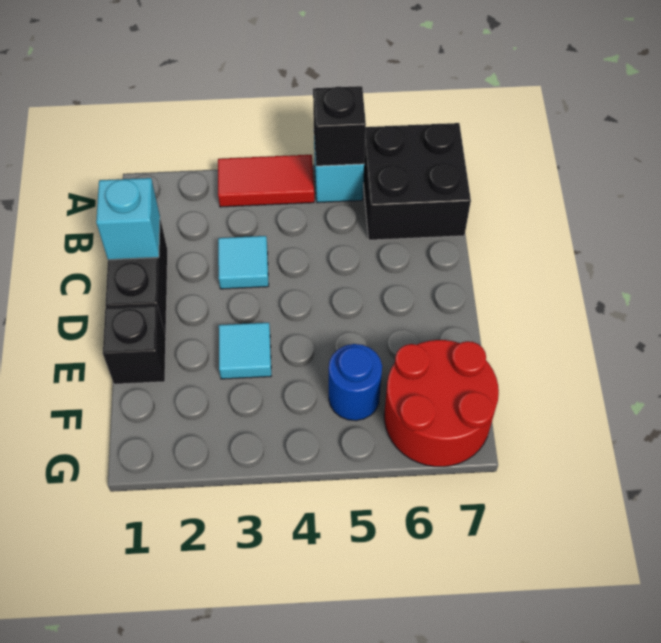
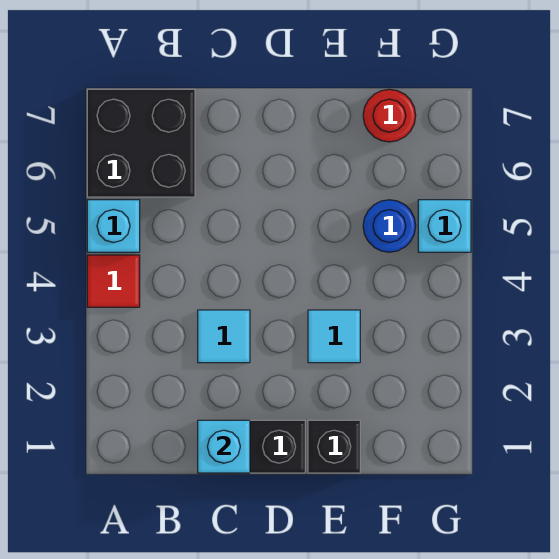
red tile A3:A4 level 1 -> red tile A4 level 1
black brick A5 level 2 -> none
red round brick F6:G7 level 1 -> red round brick F7 level 1
none -> cyan brick G5 level 1

